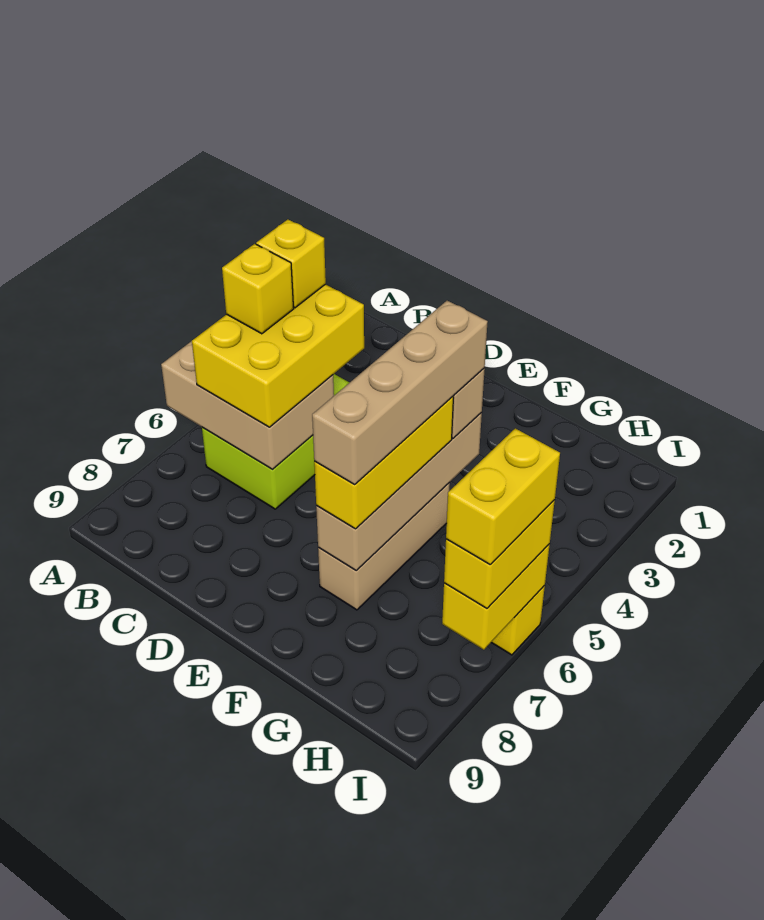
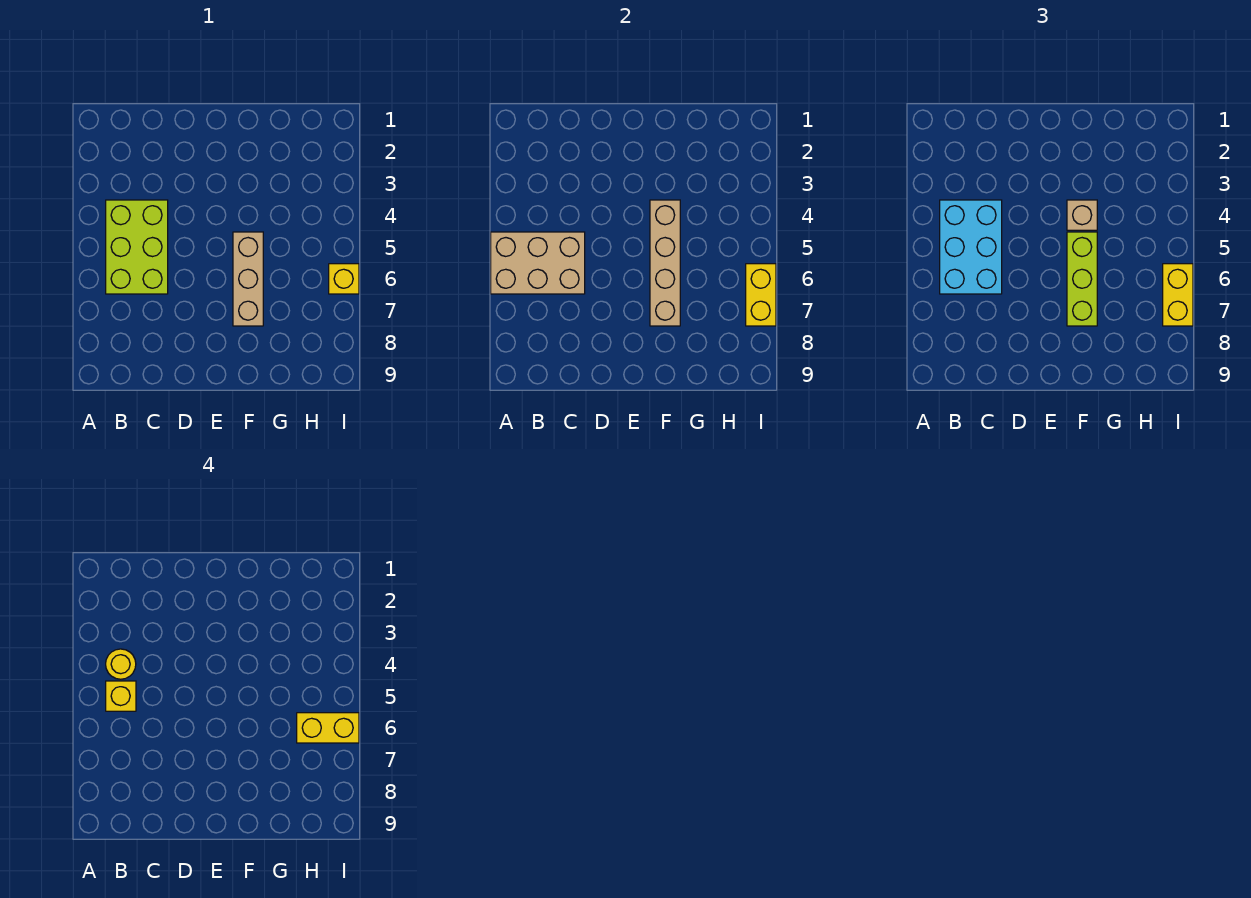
yellow brick B4:C6 level 3 -> cyan brick B4:C6 level 3
yellow brick B4 level 4 -> yellow round brick B4 level 4
tan brick F4:F7 level 4 -> none
yellow brick F5:F7 level 3 -> lime brick F5:F7 level 3
yellow brick I6:I7 level 4 -> yellow brick H6:I6 level 4

